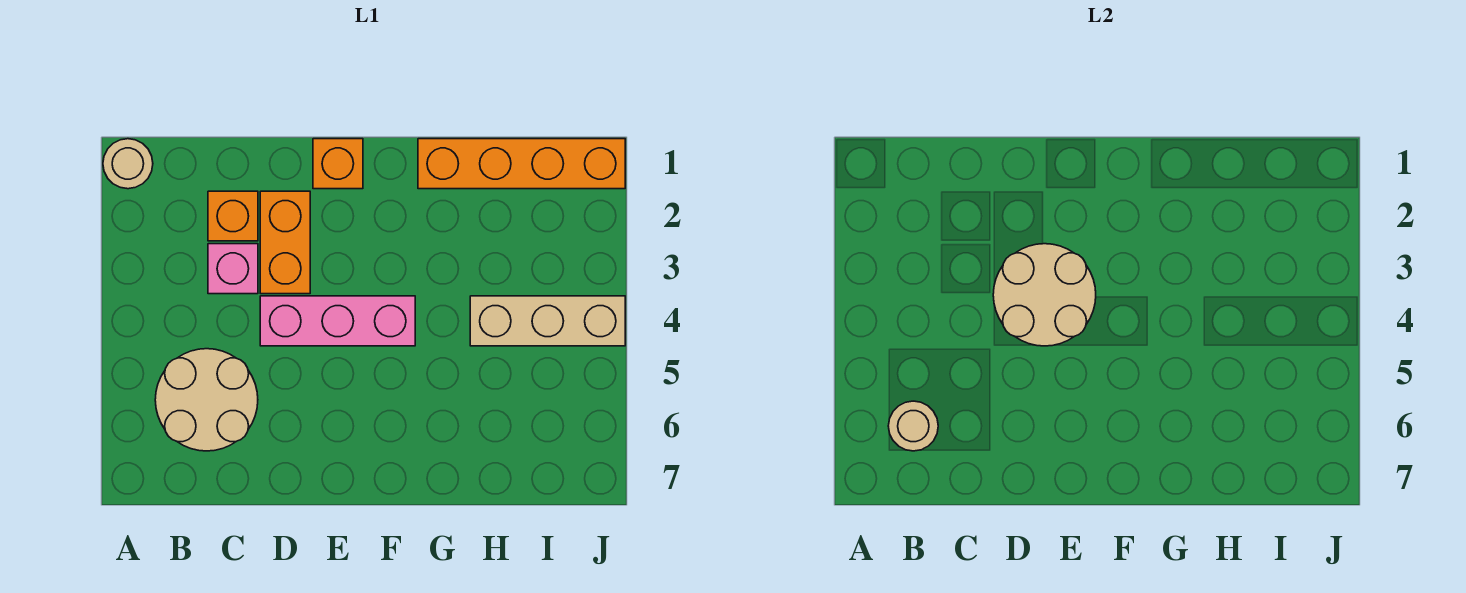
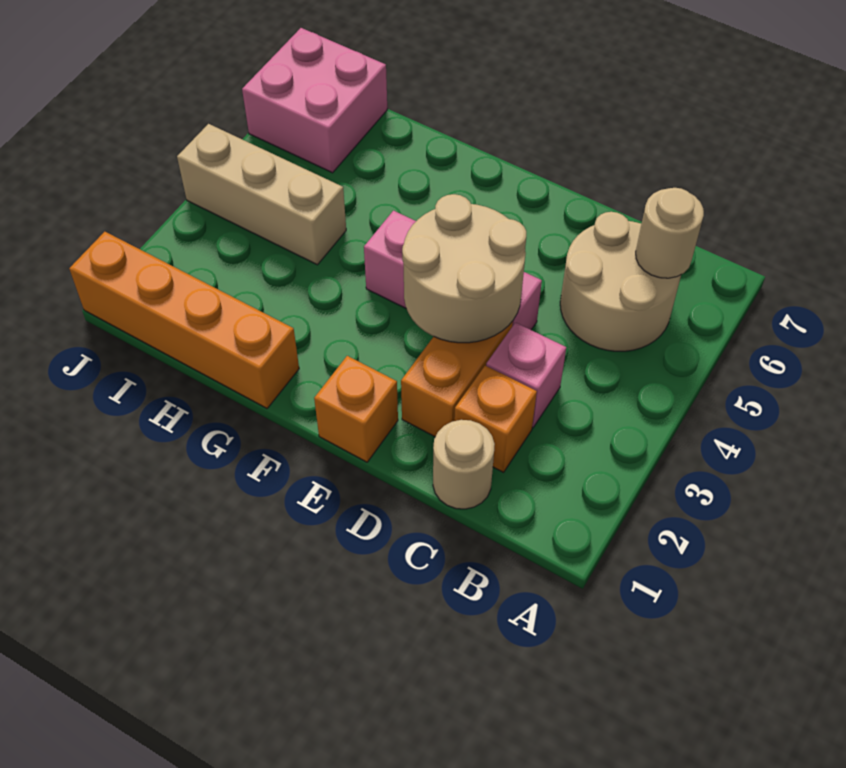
tan round brick A1 level 1 -> tan round brick C1 level 1
none -> pink brick I6:J7 level 1

